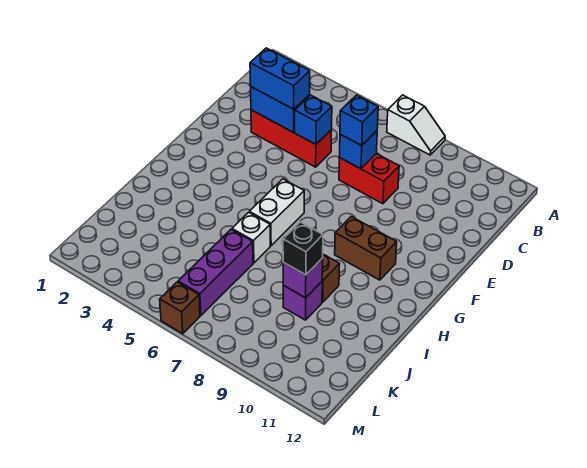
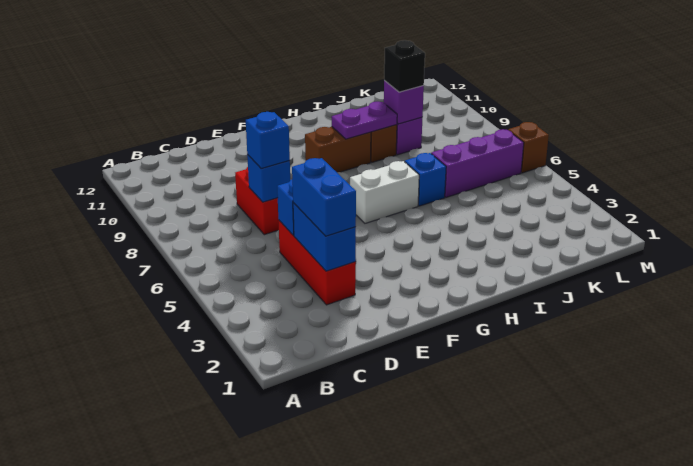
white slope A7:A8 level 1 top 7 -> none
brown brick G9:G10 level 1 -> brown brick G9:H9 level 1
none -> purple plate H9:I9 level 2
white brick I6 level 1 -> blue brick I6 level 1

